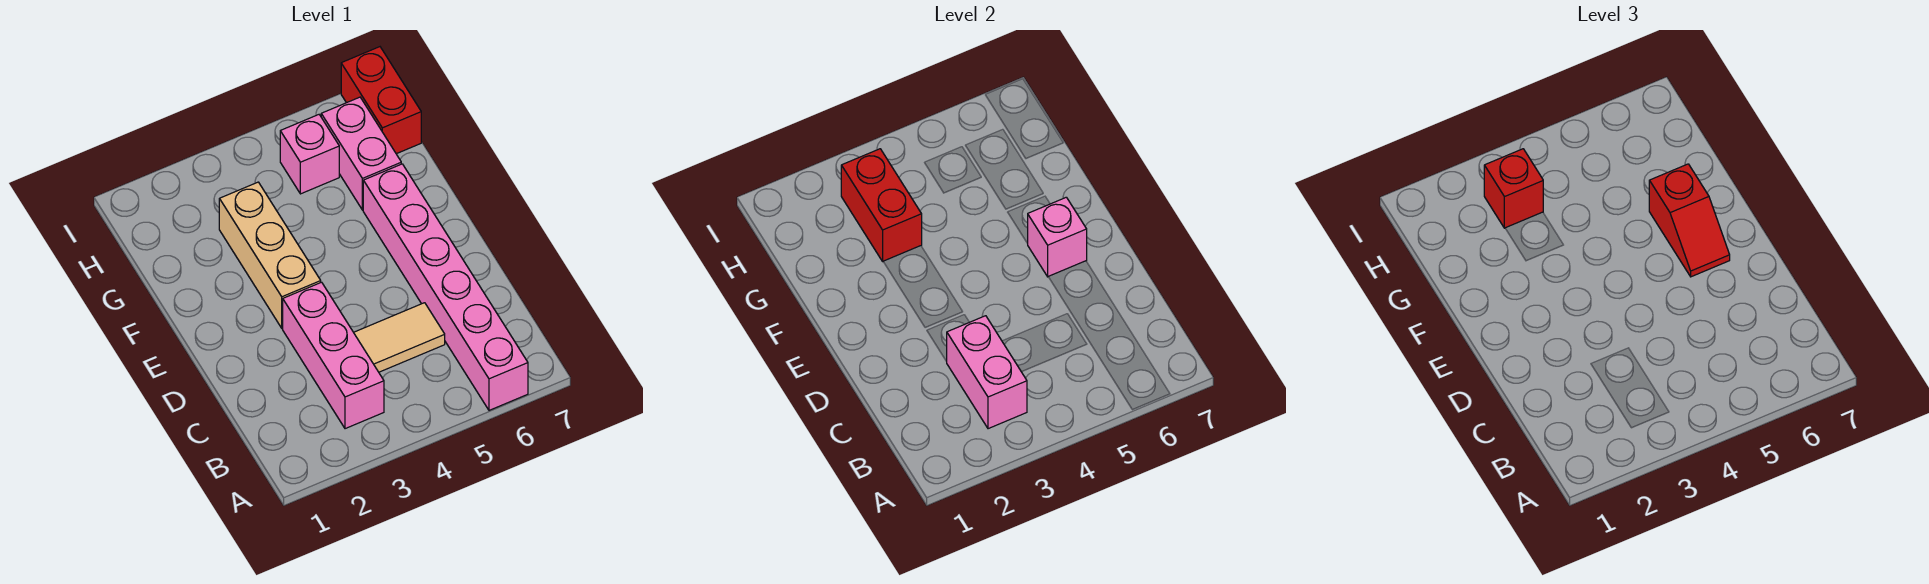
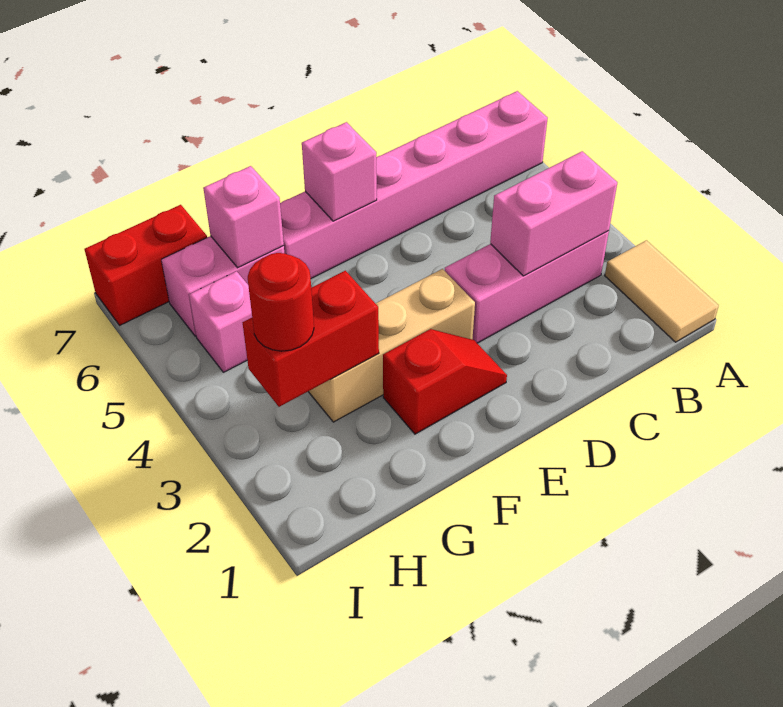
tan tile C4:C5 level 1 -> tan tile A1:A2 level 1
red slope E6:F6 level 3 top F -> red slope E2:F2 level 1 top F
none -> pink brick G6 level 2
red brick H3 level 3 -> red round brick H3 level 3

